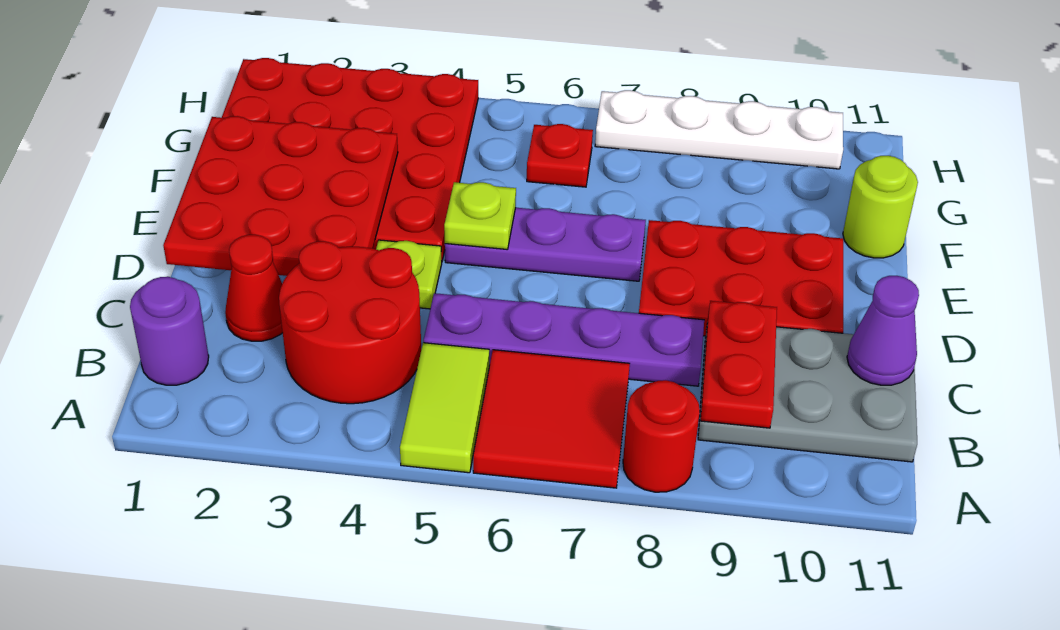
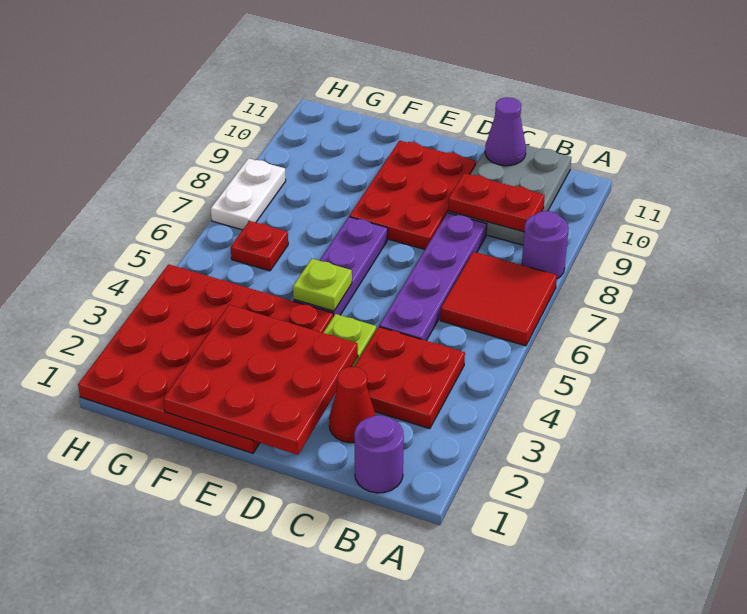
lime tile A5:B5 level 1 -> none
red round brick A8 level 1 -> purple round brick A8 level 1
red round brick B3:C4 level 1 -> red plate B3:C4 level 1
lime round brick F11 level 1 -> none
white plate H7:H10 level 1 -> white plate H7:H8 level 1

